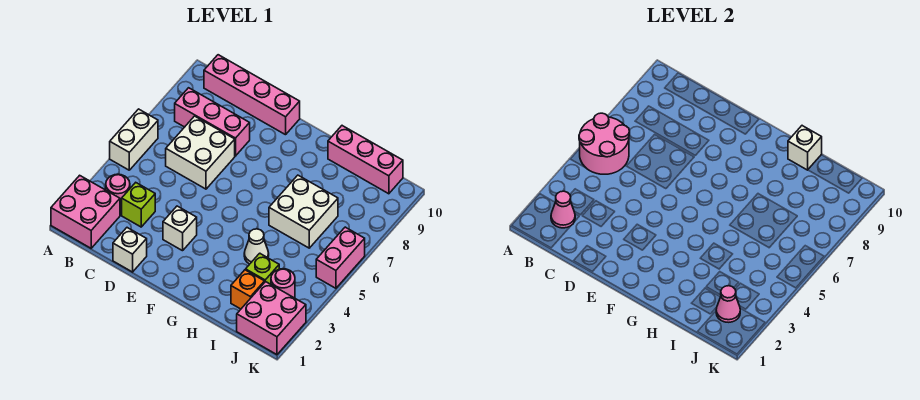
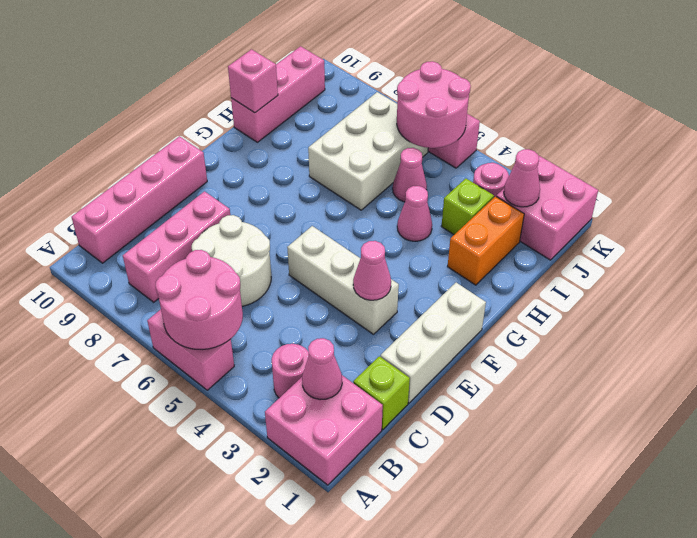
white brick A5:A6 level 1 -> pink brick A5:A6 level 1
lime brick C3 level 1 -> lime brick C1 level 1
white brick C6:D7 level 1 -> white round brick C6:D7 level 1
white brick D1 level 1 -> white brick D1:F1 level 1
white brick E3 level 1 -> white brick E3:E5 level 1
none -> pink cone E3 level 2
white cone H4 level 1 -> pink cone H4 level 1
white brick H6:I7 level 1 -> white brick H6:J7 level 1
white brick H10 level 2 -> pink brick H10 level 2
orange brick I2 level 1 -> orange brick H2:I2 level 1
none -> pink cone I5 level 1
none -> pink round brick J5:K6 level 2

